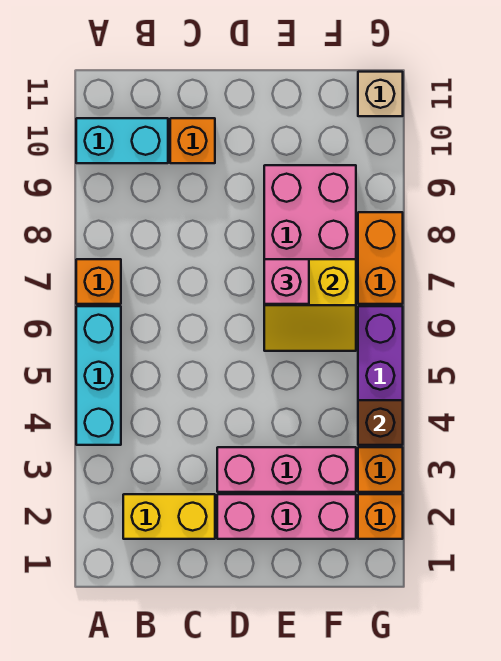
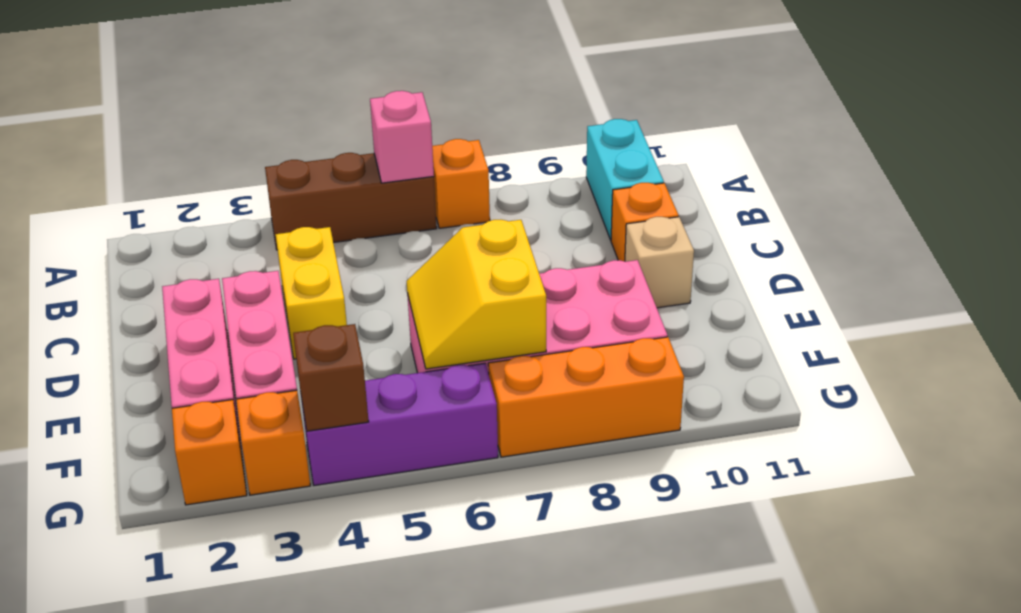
cyan brick A4:A6 level 1 -> brown brick A4:A6 level 1
yellow brick B2:C2 level 1 -> yellow brick C4:D4 level 1
pink brick E7 level 3 -> pink brick A6 level 2
orange brick G7:G8 level 1 -> orange brick G7:G9 level 1
tan brick G11 level 1 -> tan brick D10 level 1

